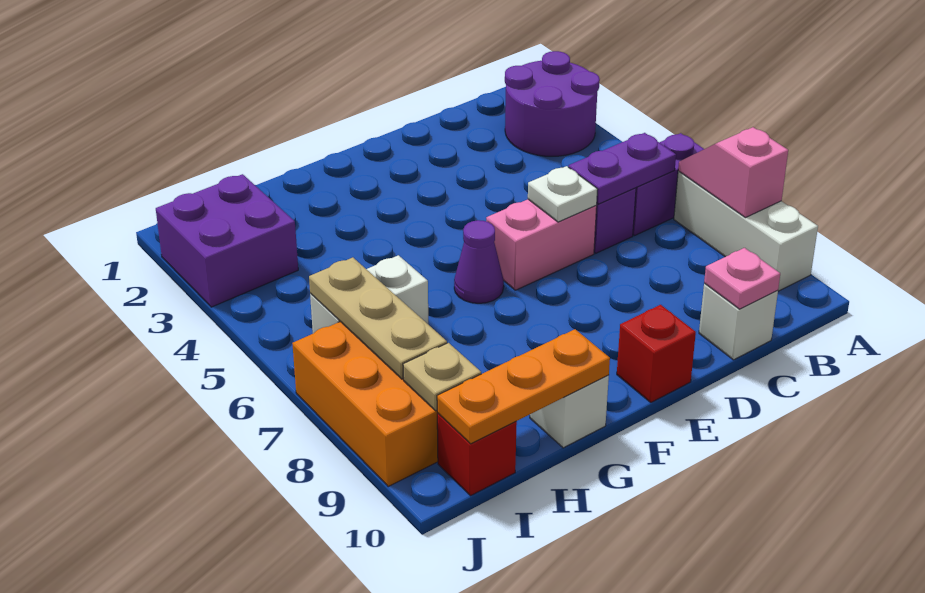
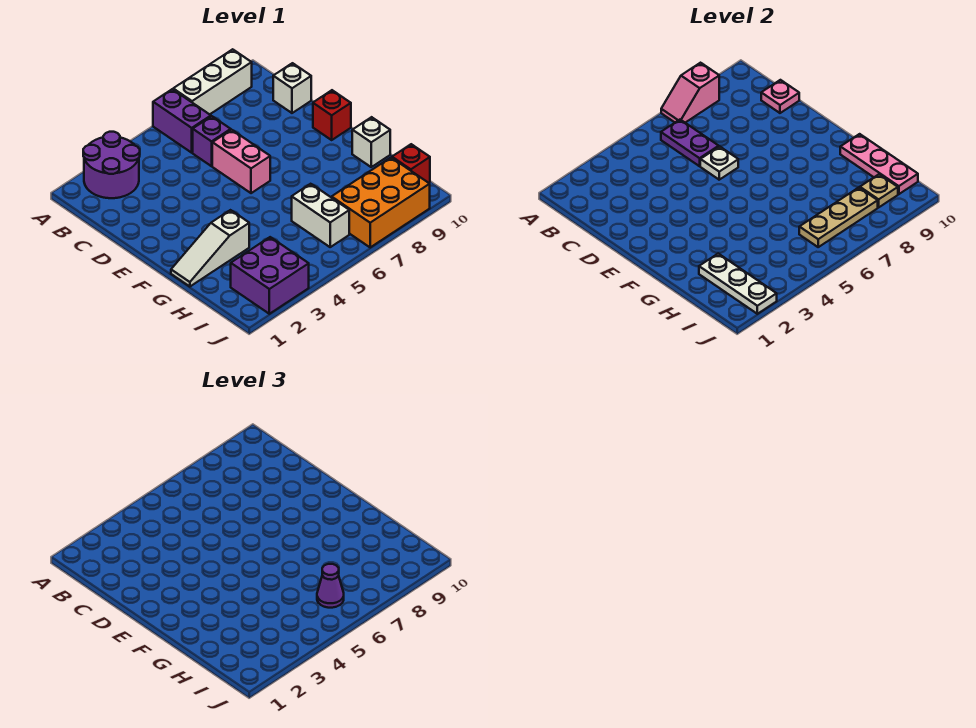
purple cone F6 level 1 -> purple cone I6 level 3
none -> white slope G1:G3 level 1 top 3
orange plate G10:I10 level 2 -> pink plate G10:I10 level 2
none -> white plate H2:J2 level 2

